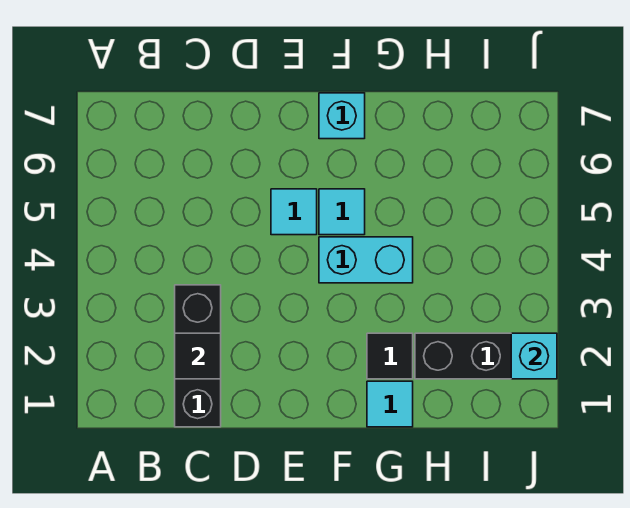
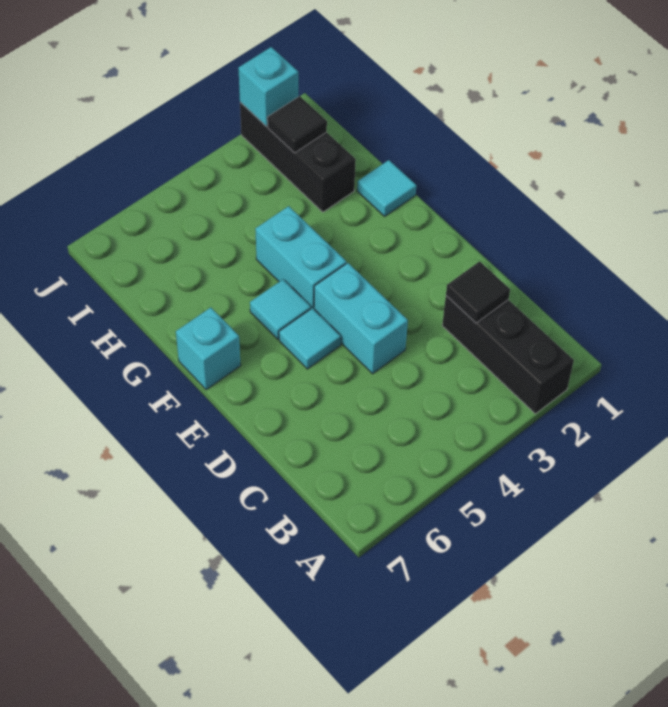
black brick C1:C3 level 1 -> black brick A2:C2 level 1
none -> cyan brick D4:E4 level 1
black tile G2 level 1 -> black tile I2 level 2

